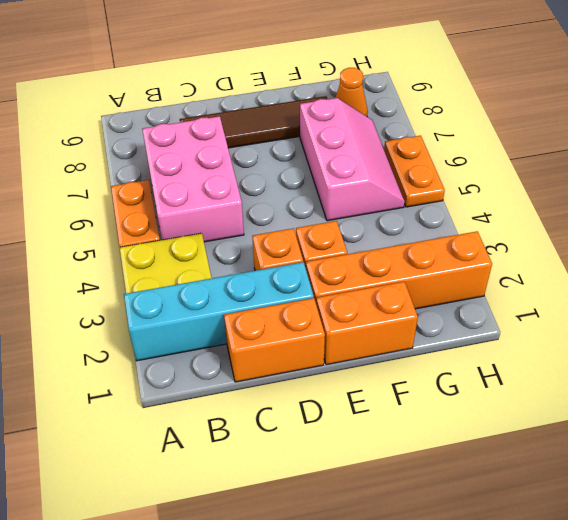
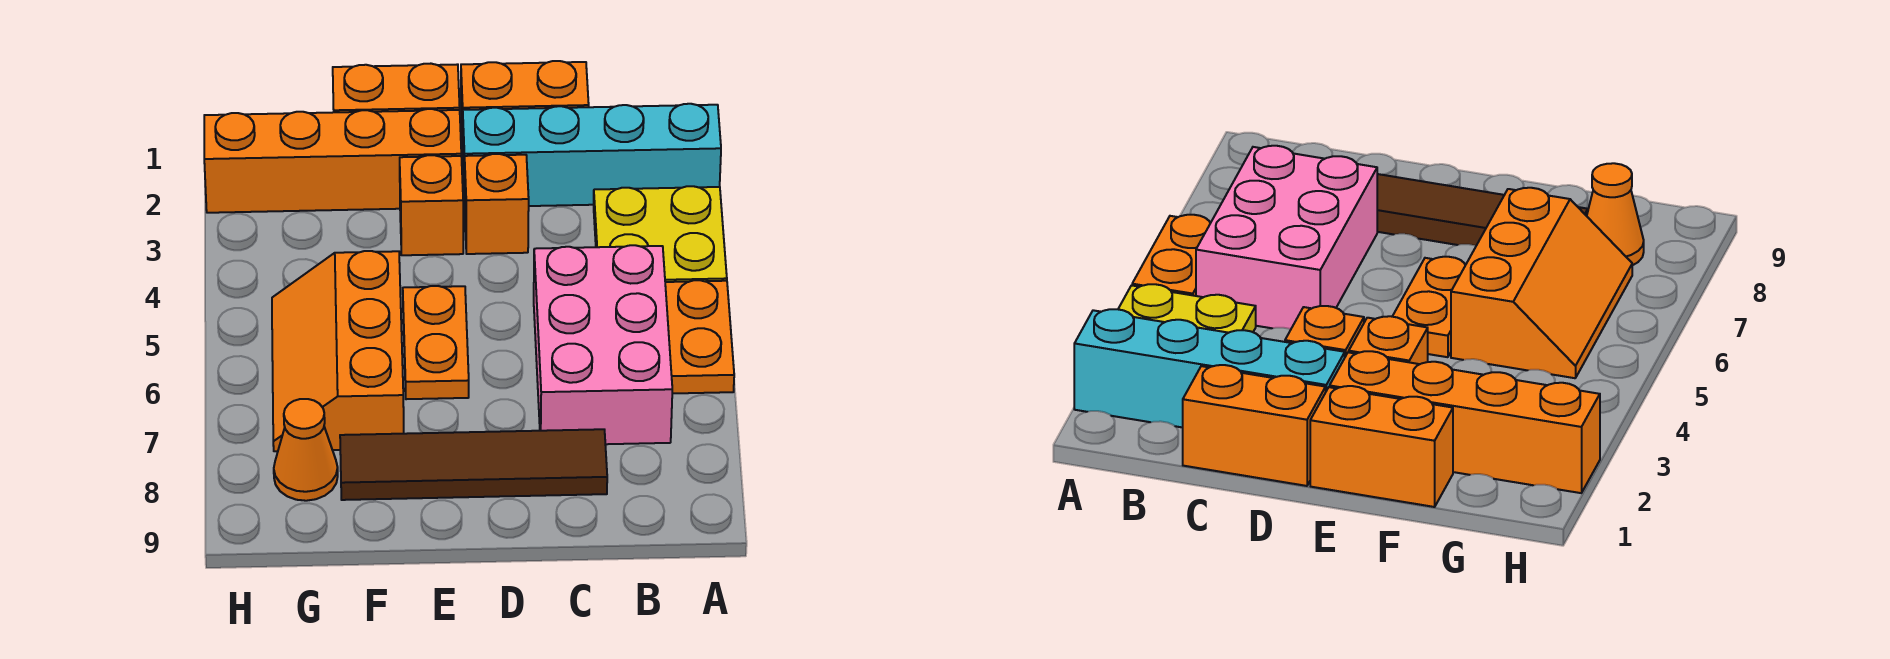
pink slope F5:G7 level 1 top F -> orange slope F5:G7 level 1 top F
orange plate H5:H6 level 1 -> orange plate E5:E6 level 1

